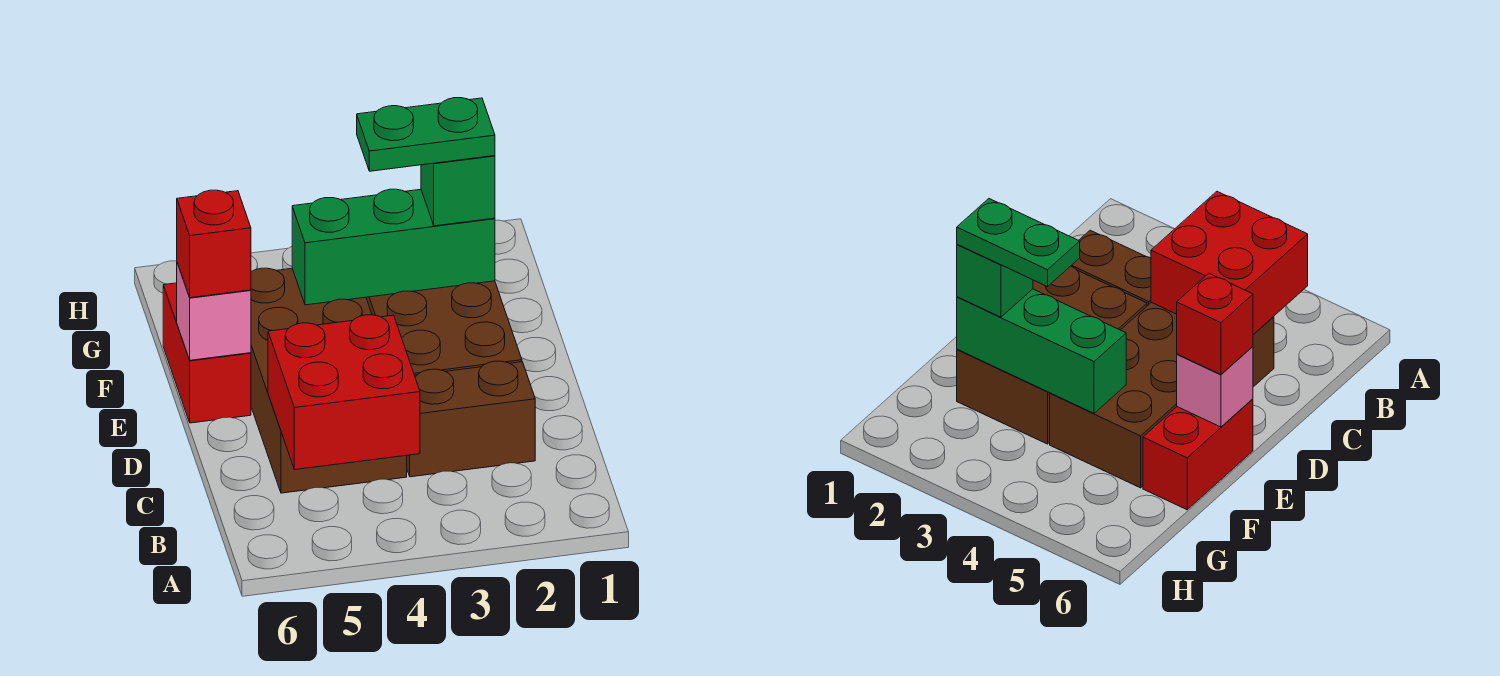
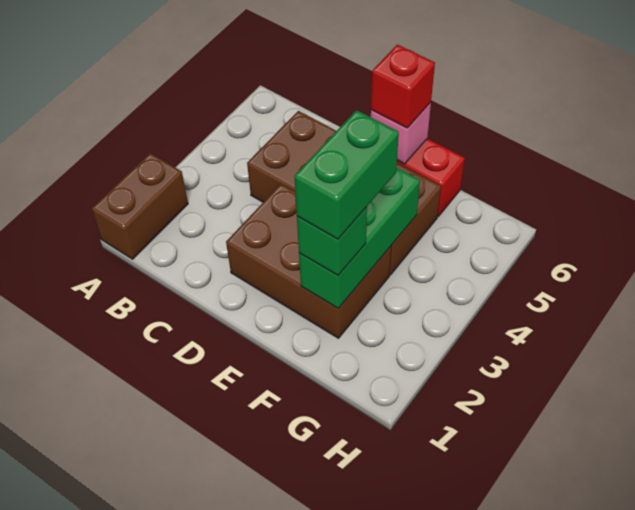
red brick B4:C5 level 2 -> none
brown brick C2:C3 level 1 -> brown brick A1:A2 level 1
green plate F2:F3 level 4 -> green brick F2:F3 level 4

